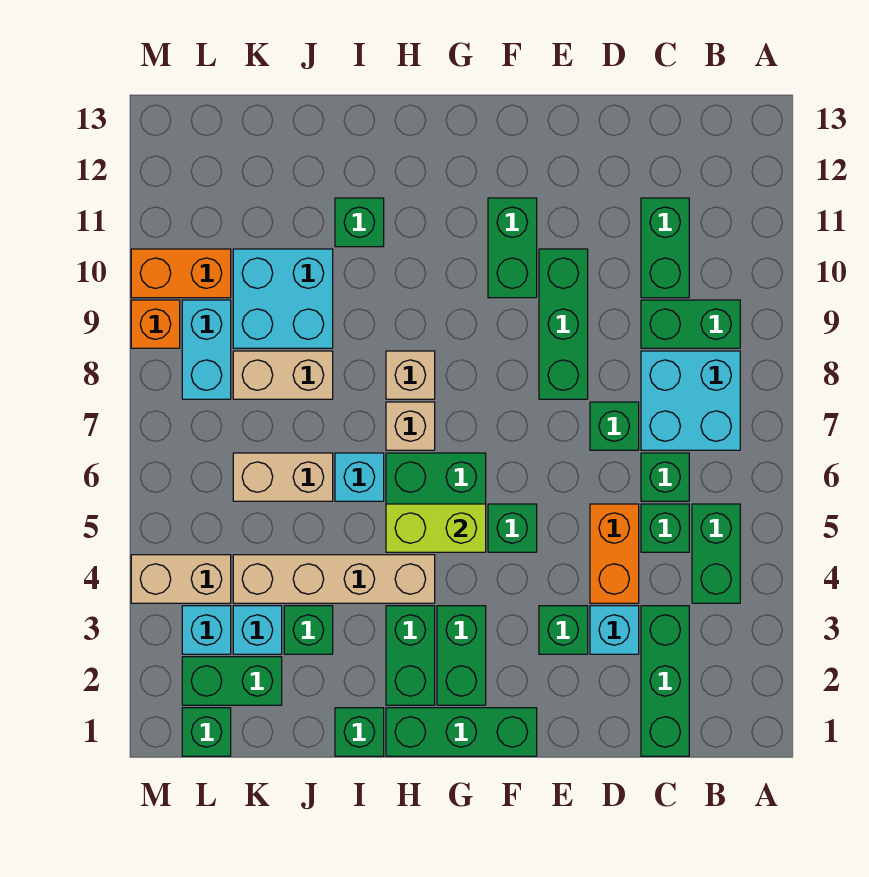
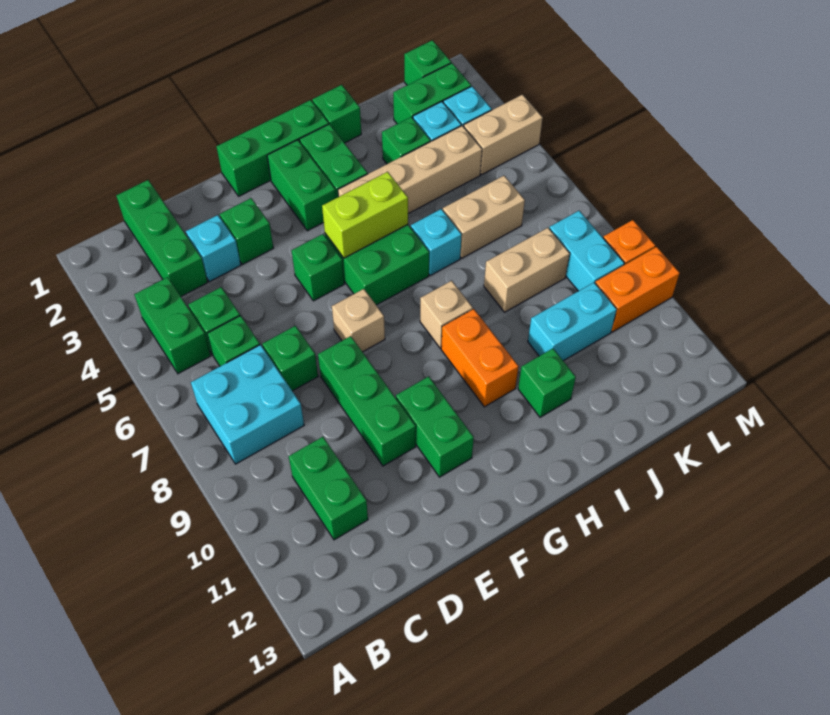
green brick B9:C9 level 1 -> none
orange brick D4:D5 level 1 -> orange brick H9:H10 level 1
tan brick H7 level 1 -> tan brick F7 level 1
cyan brick J9:K10 level 1 -> cyan brick J10:K10 level 1

